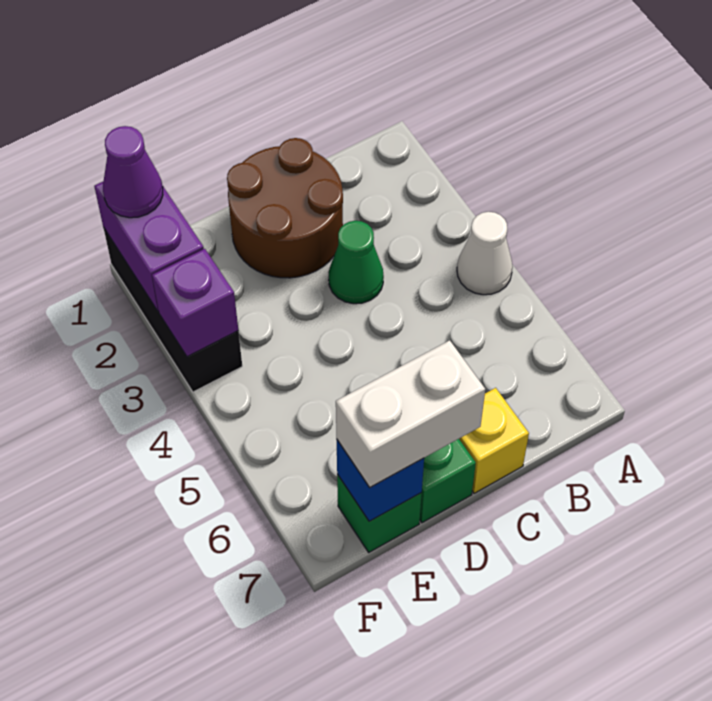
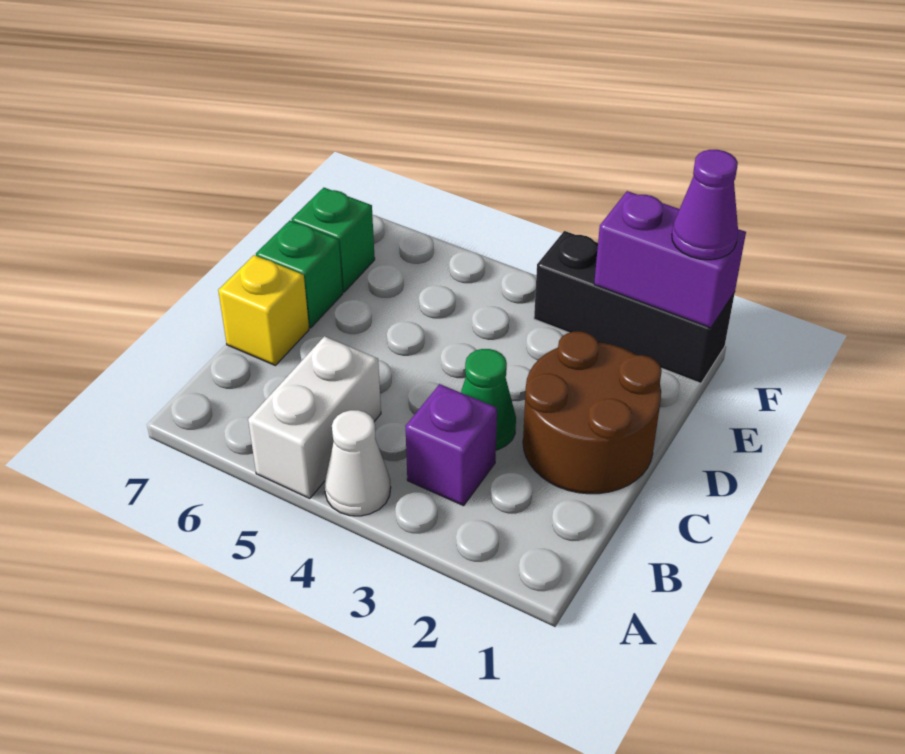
white brick D7:E7 level 3 -> white brick A5:B5 level 1
blue brick E7 level 2 -> none
purple brick F3 level 2 -> purple brick B3 level 1

